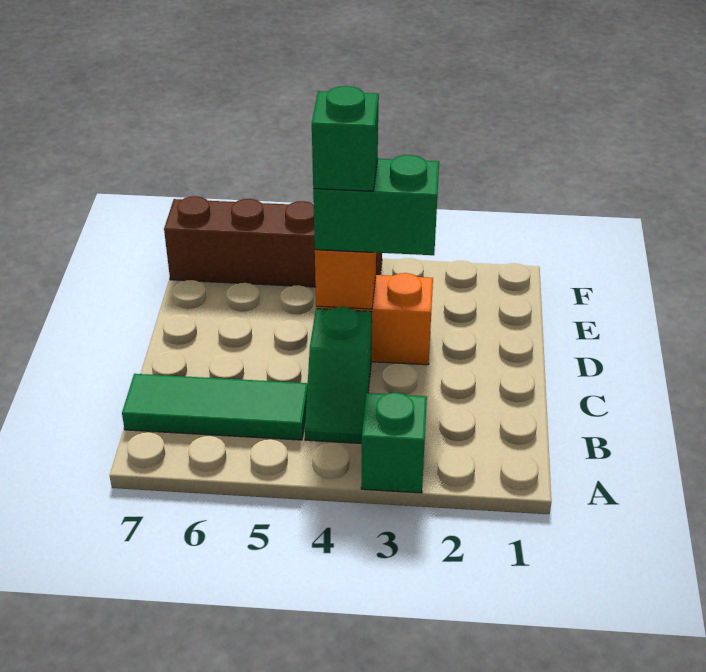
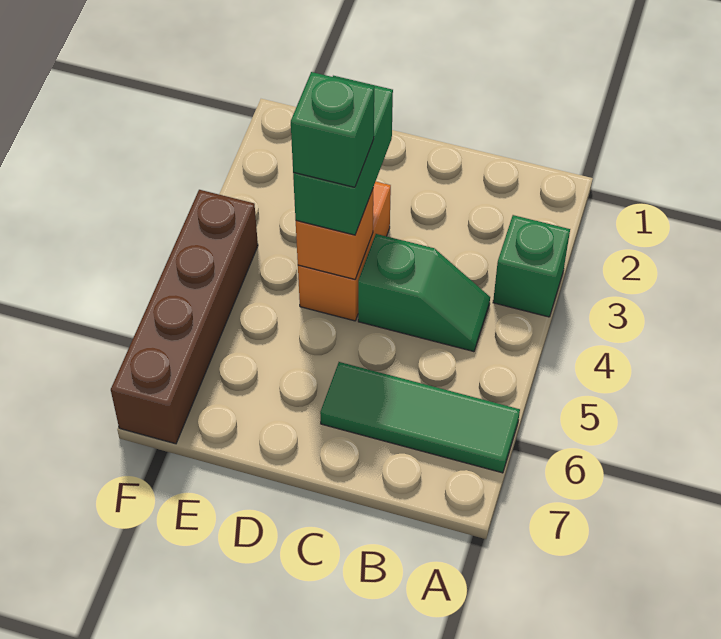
green tile B5:B7 level 1 -> green tile A6:C6 level 1

